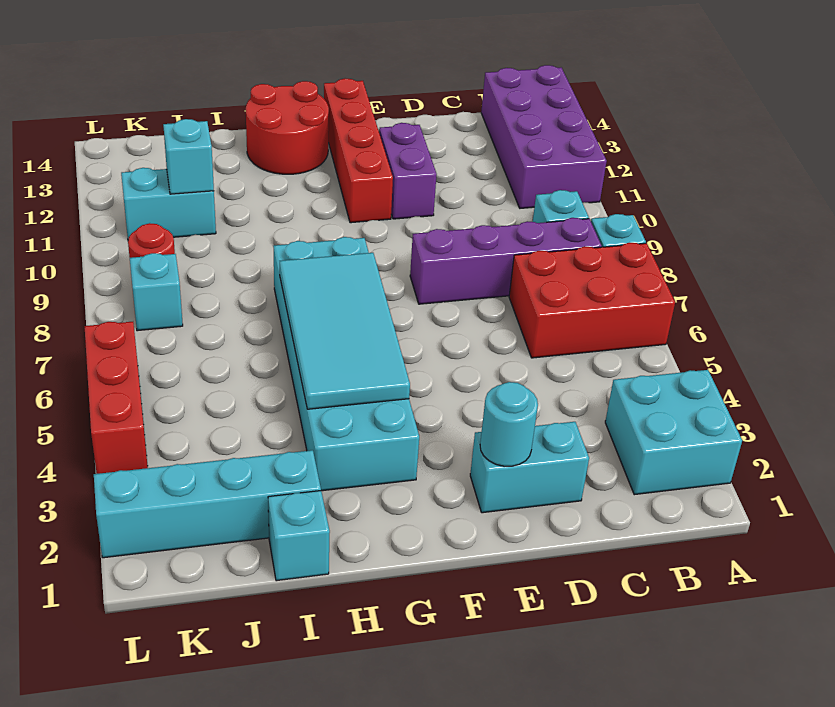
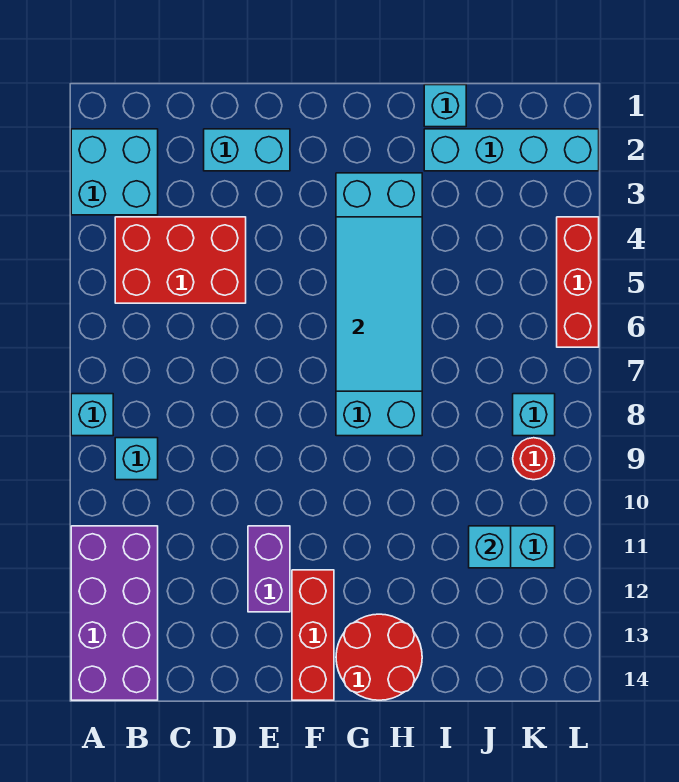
red brick A6:C7 level 1 -> red brick B4:D5 level 1
purple brick B8:E8 level 1 -> none
cyan round brick E2 level 2 -> none
red brick F11:F14 level 1 -> red brick F12:F14 level 1

